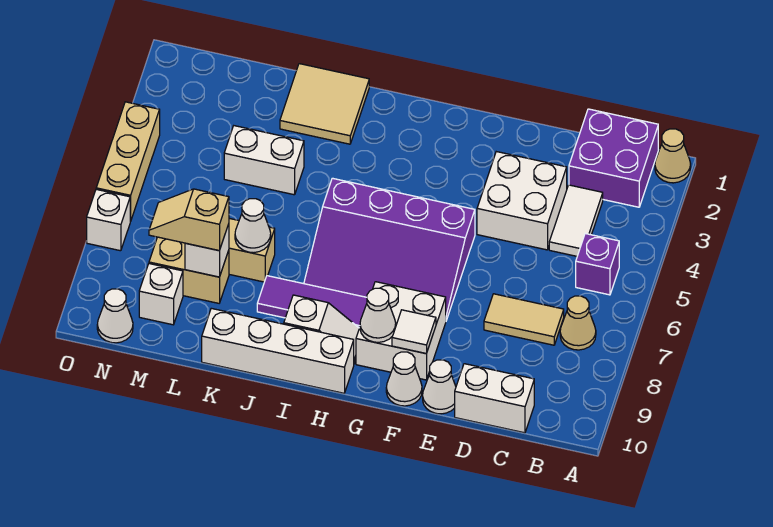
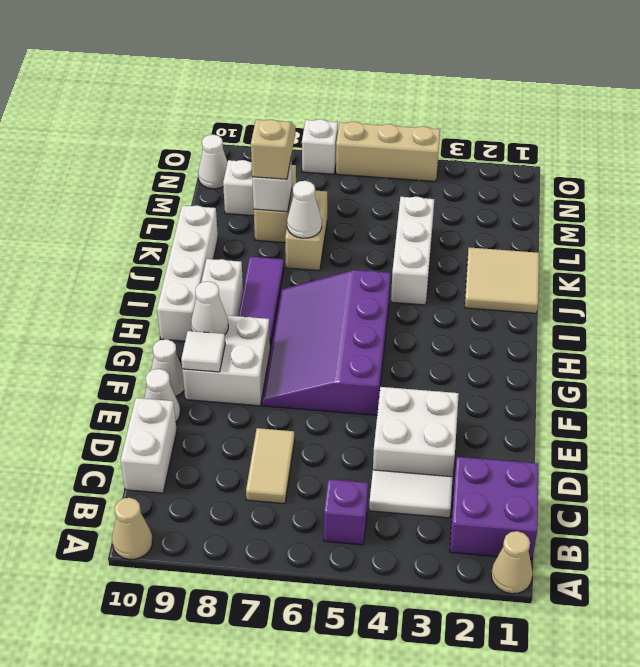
tan cone B7 level 1 -> tan cone A10 level 1
white brick K4:L4 level 1 -> white brick J4:L4 level 1

